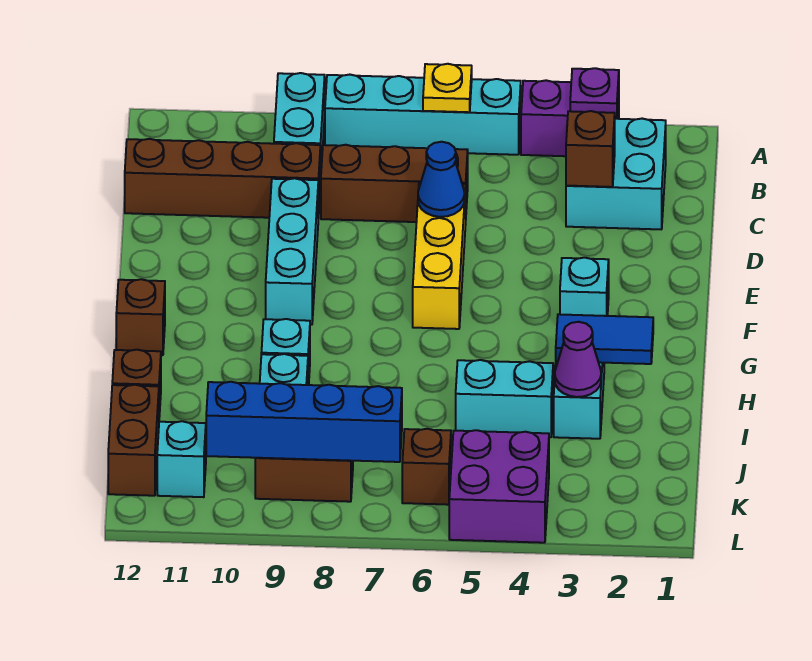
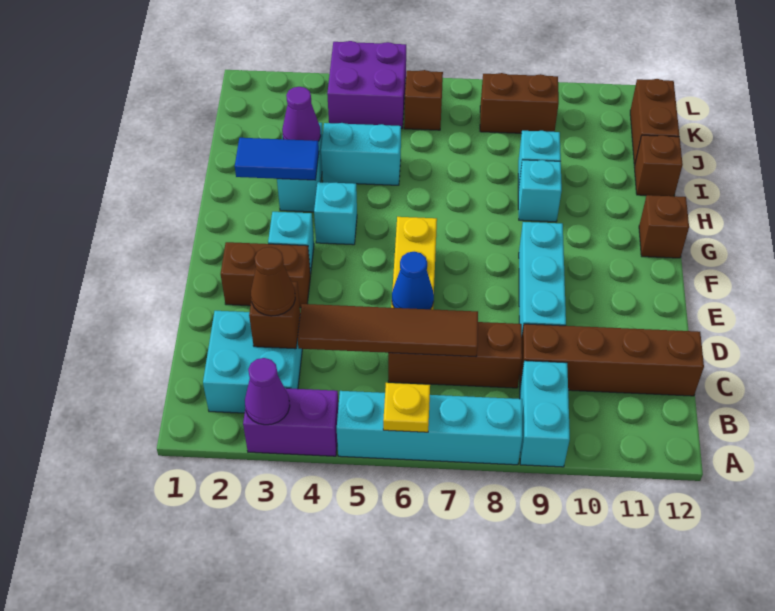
purple plate A3 level 2 -> purple cone A3 level 2
none -> brown cone C3 level 3
none -> brown tile C4:C7 level 2
none -> brown brick E2:E3 level 1
blue brick K7:K10 level 2 -> none
cyan brick K11 level 1 -> cyan brick G4 level 1

